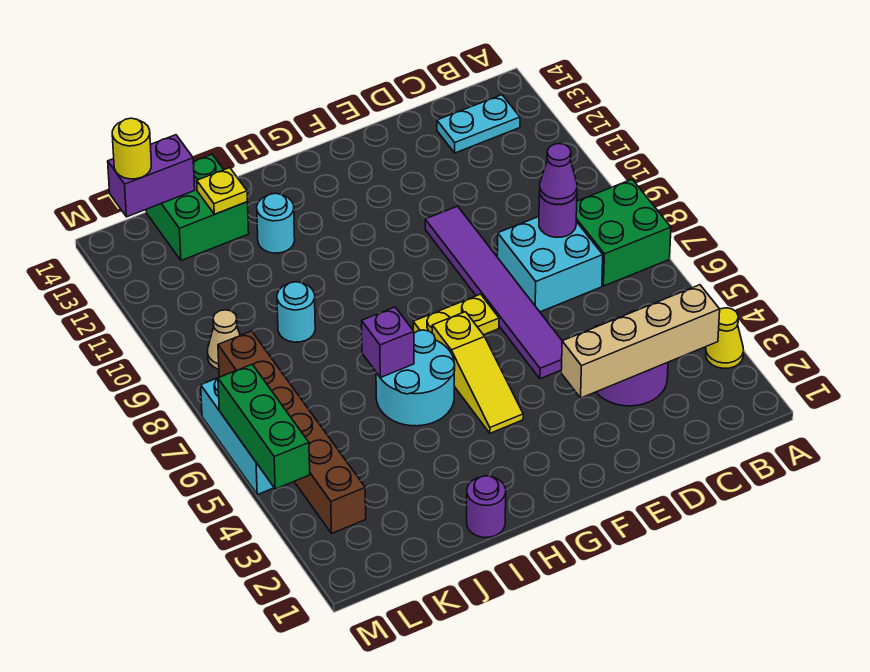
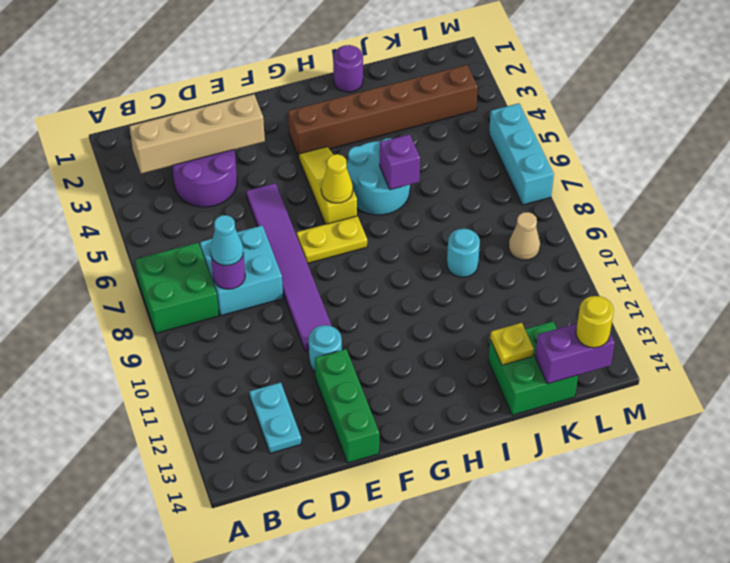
yellow cone A3 level 1 -> yellow cone G6 level 2
cyan plate B13:C13 level 1 -> cyan plate C12:C13 level 1
purple cone C8 level 3 -> cyan cone C8 level 3
cyan round brick I12 level 1 -> cyan round brick E11 level 1
brown brick L3:L8 level 1 -> brown brick G3:L3 level 1
green brick M4:M6 level 2 -> green brick E12:E14 level 1

